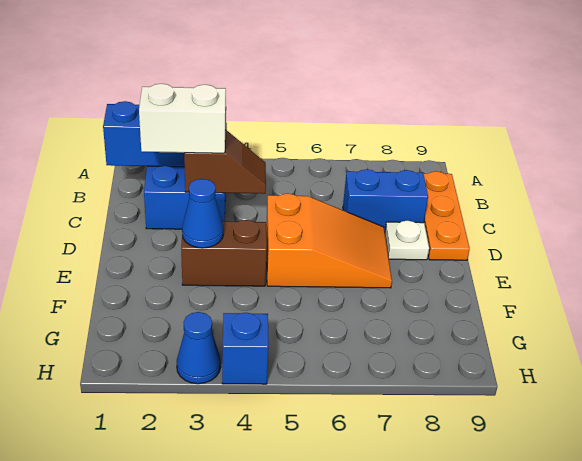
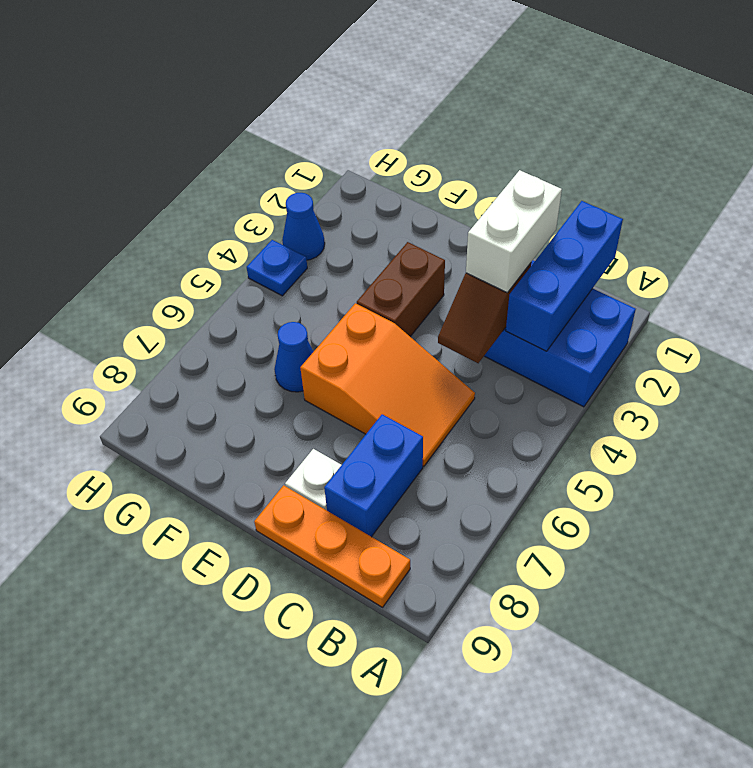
orange slope D5:E7 level 1 top 5 -> orange slope C5:E6 level 1 top E
blue cone E3 level 2 -> blue cone F6 level 1
blue brick H4 level 1 -> blue plate H4 level 1

